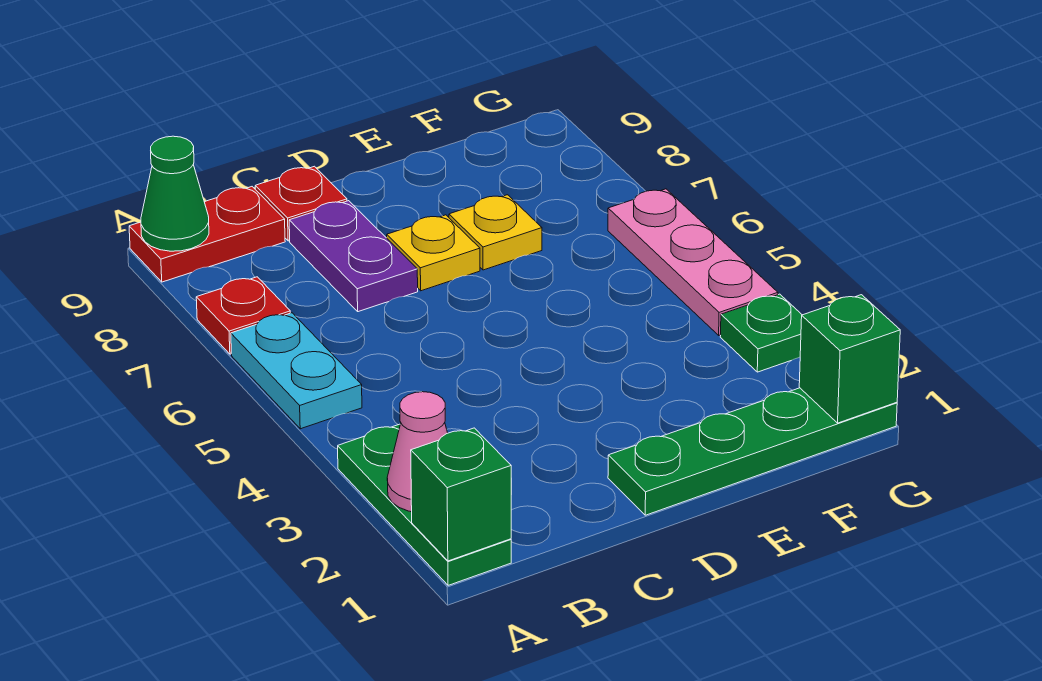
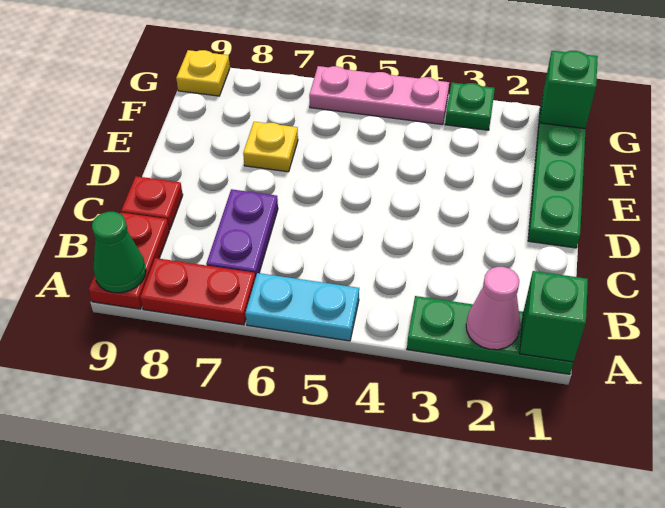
red plate A7 level 1 -> red plate A7:A8 level 1
purple plate C7:C8 level 1 -> purple plate B7:C7 level 1
yellow plate D7 level 1 -> yellow plate G9 level 1

